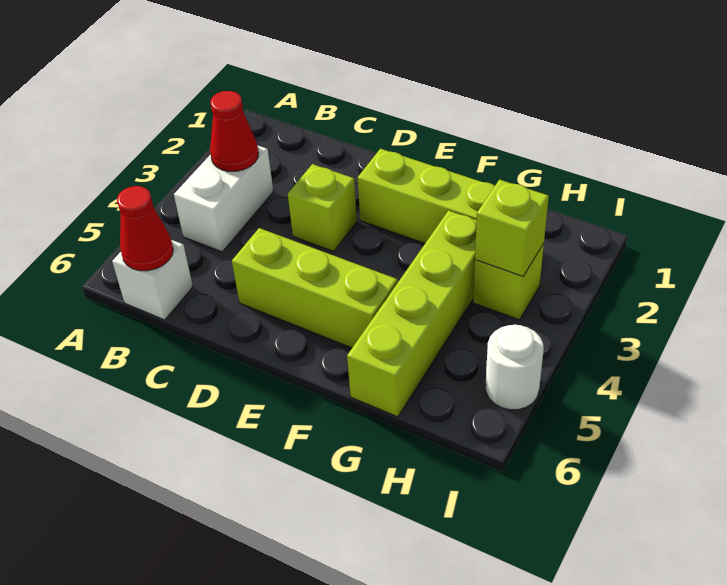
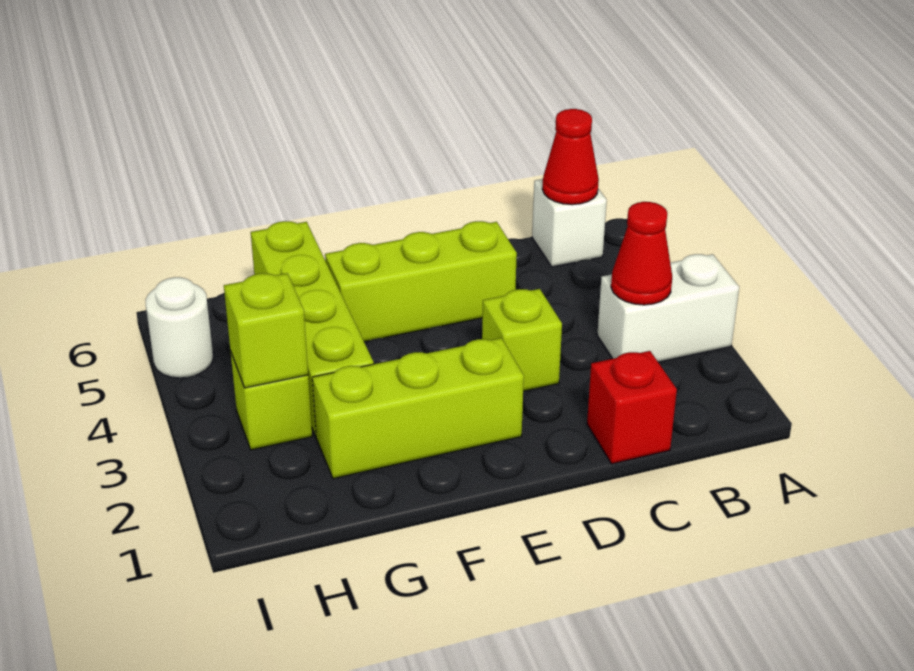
white brick B3:B4 level 1 -> white brick A3:B3 level 1
none -> red brick C1 level 1

